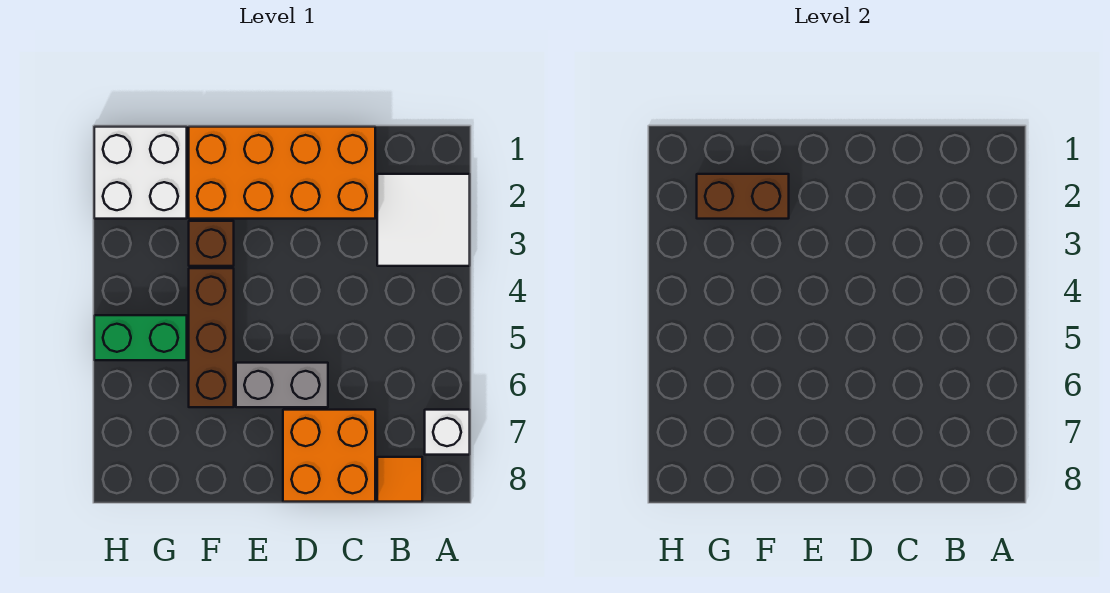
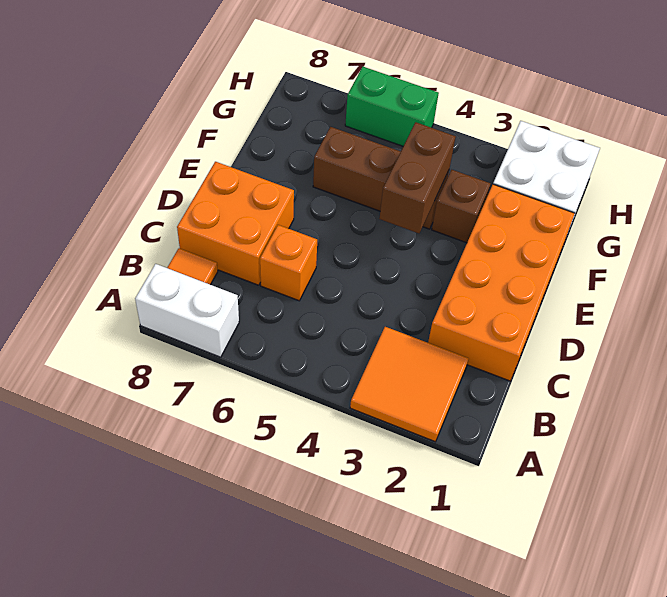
white tile A2:B3 level 1 -> orange tile A2:B3 level 1
white brick A7 level 1 -> white brick A7:A8 level 1
none -> orange brick C6 level 1
grey brick D6:E6 level 1 -> none
brown brick F2:G2 level 2 -> brown brick E4:F4 level 2
green brick G5:H5 level 1 -> green brick H5:H6 level 1

